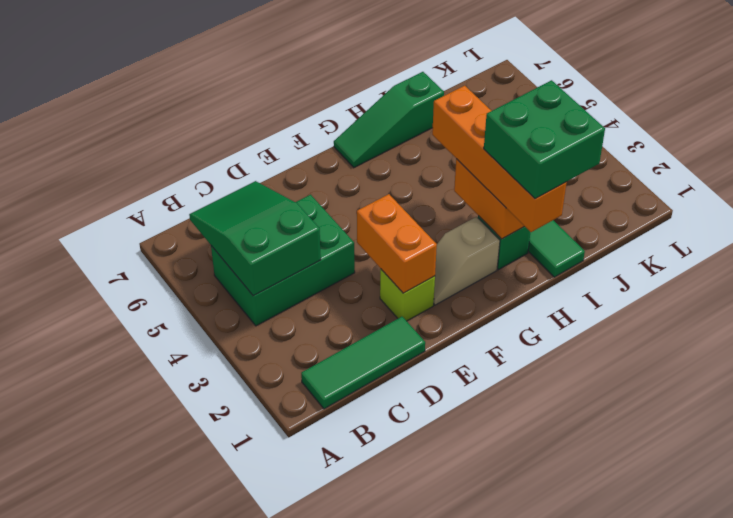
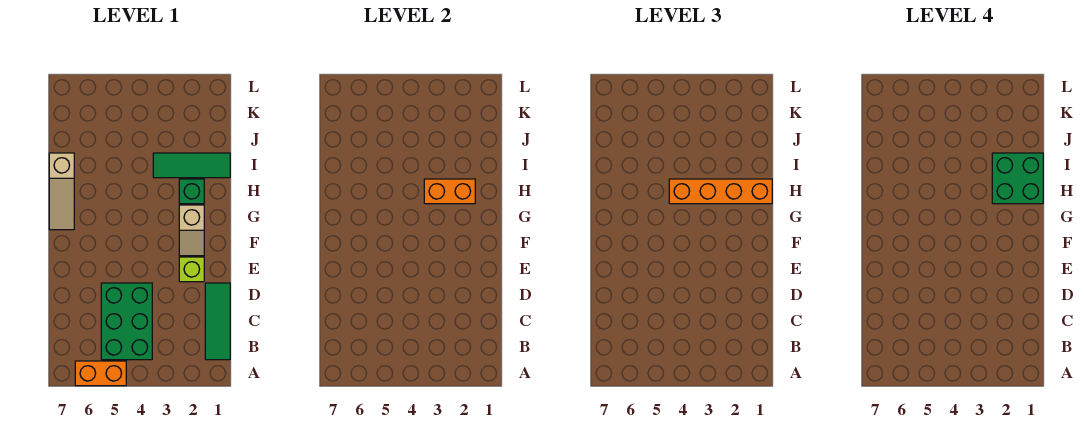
green slope B4:C6 level 2 top 4 -> none
orange brick E2:E3 level 2 -> orange brick A5:A6 level 1
green slope G7:I7 level 1 top I -> tan slope G7:I7 level 1 top I

